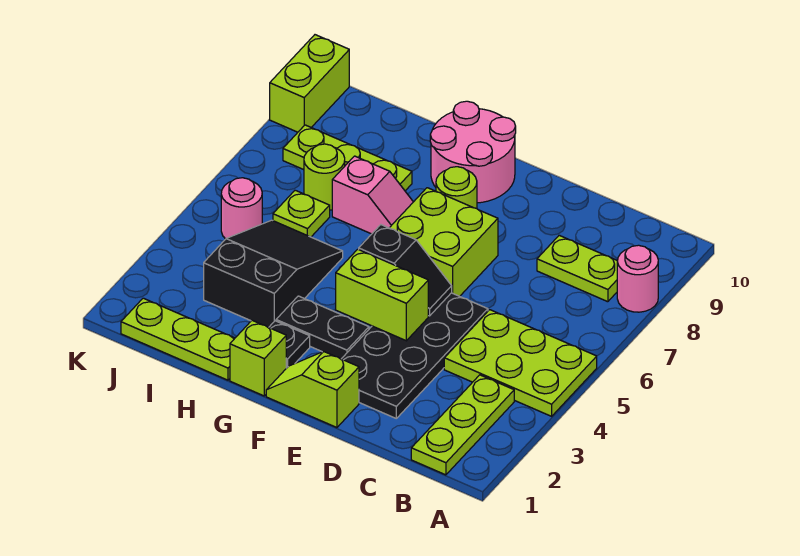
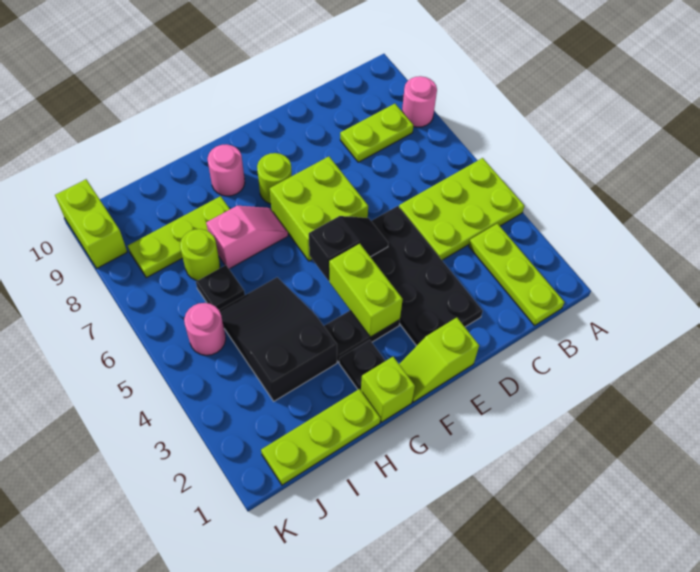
lime brick E4:F4 level 2 -> lime brick F3:F4 level 2
pink round brick F9:G10 level 1 -> pink round brick G9 level 1
lime plate I6 level 1 -> black plate I6 level 1

